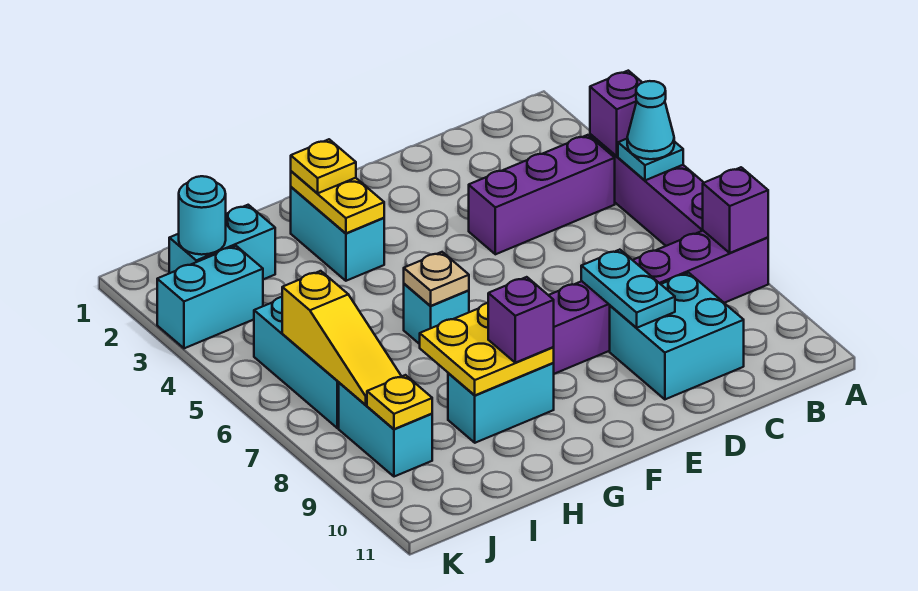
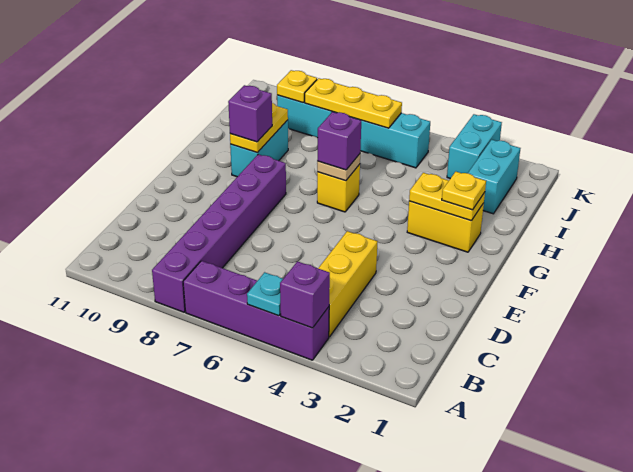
cyan cone A5 level 3 -> none
purple brick A8 level 2 -> purple brick G6 level 3
purple brick B4:D4 level 1 -> yellow brick B4:D4 level 1
cyan brick C9:D10 level 1 -> none
cyan plate D8:D9 level 2 -> none
cyan brick G2:G3 level 1 -> yellow brick G2:G3 level 1
cyan brick G6 level 1 -> yellow brick G6 level 1
yellow plate G8:H9 level 2 -> yellow plate G9:H9 level 2
cyan round brick J2 level 2 -> none
yellow slope J6:J8 level 2 top 6 -> yellow plate J6:J8 level 2

